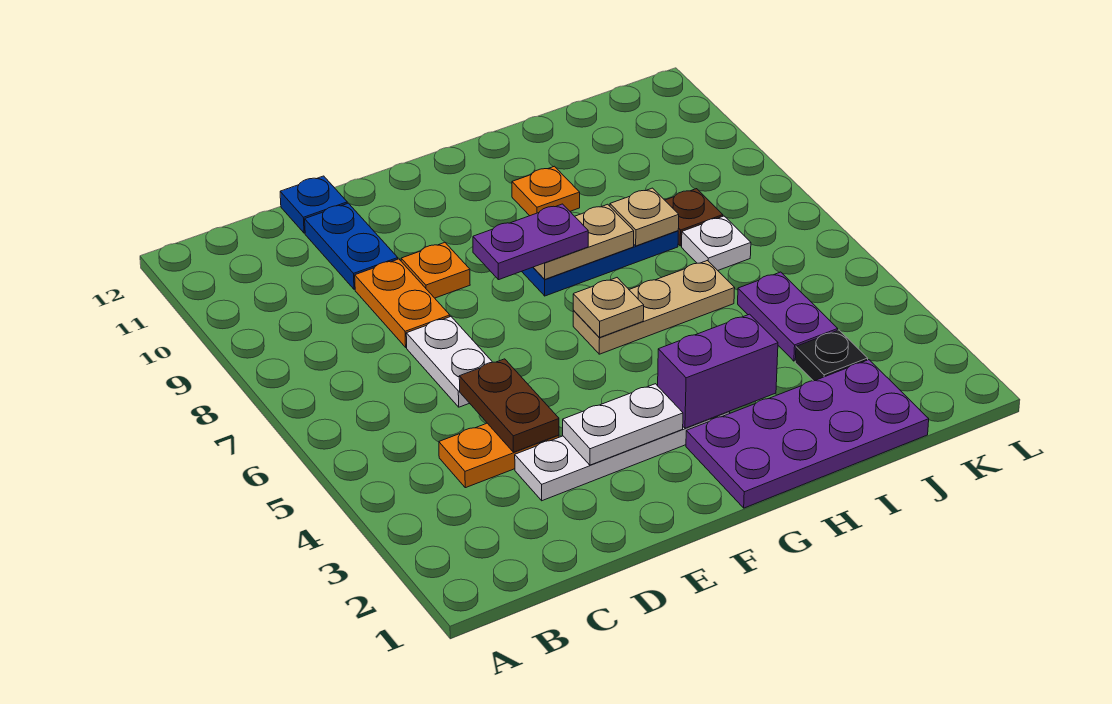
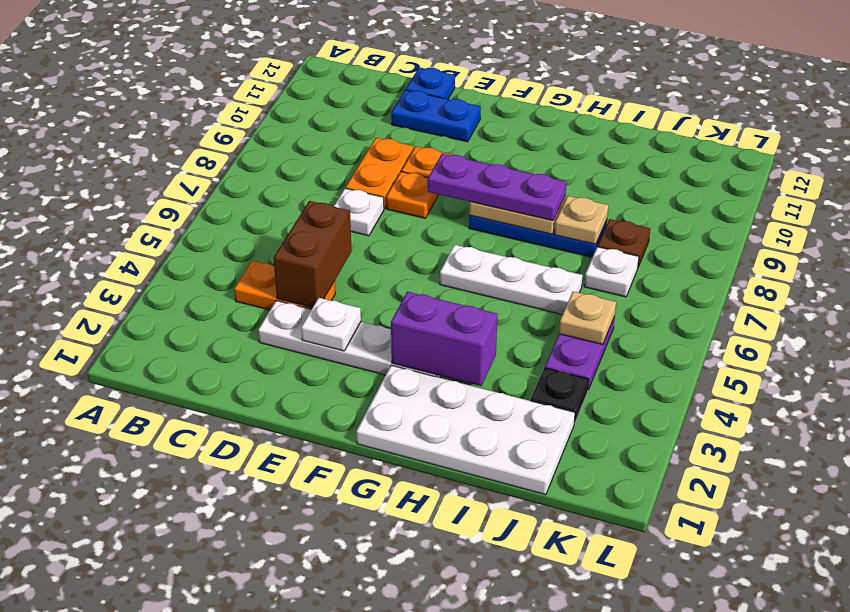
brown plate D4:D5 level 2 -> brown brick D4:D5 level 2
white plate D6:D7 level 1 -> white plate D7 level 1
blue plate D10:D11 level 1 -> blue plate D11:E11 level 1
white plate E3:F3 level 2 -> white plate E3 level 2
purple plate F8:G8 level 3 -> purple plate F8:H8 level 3
purple plate G1:J2 level 1 -> white plate G1:J2 level 1
tan plate G6:I6 level 1 -> white plate G6:I6 level 1
tan plate G6 level 2 -> tan plate J5 level 2
orange plate H10 level 1 -> orange plate E8 level 1

